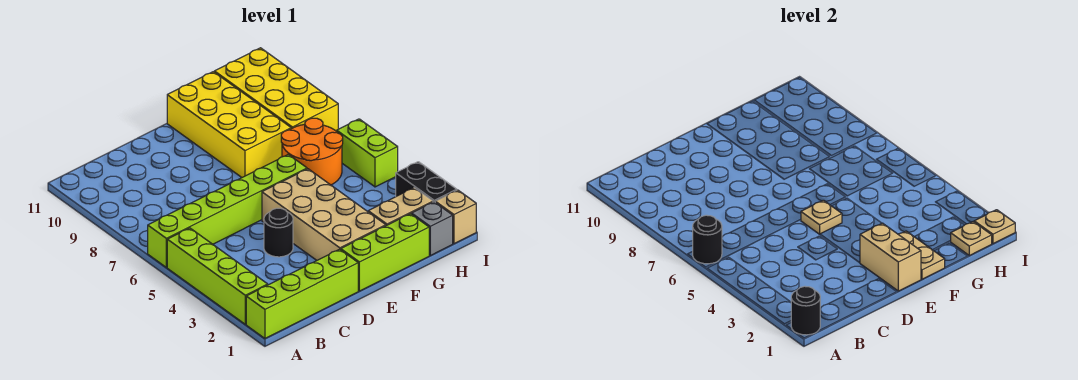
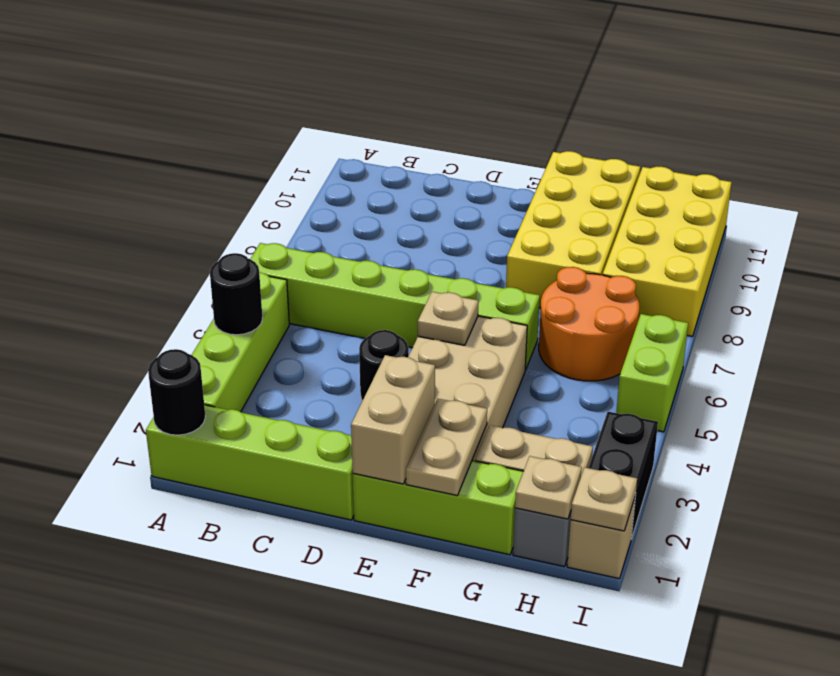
black round brick A6 level 2 -> black round brick A4 level 2

